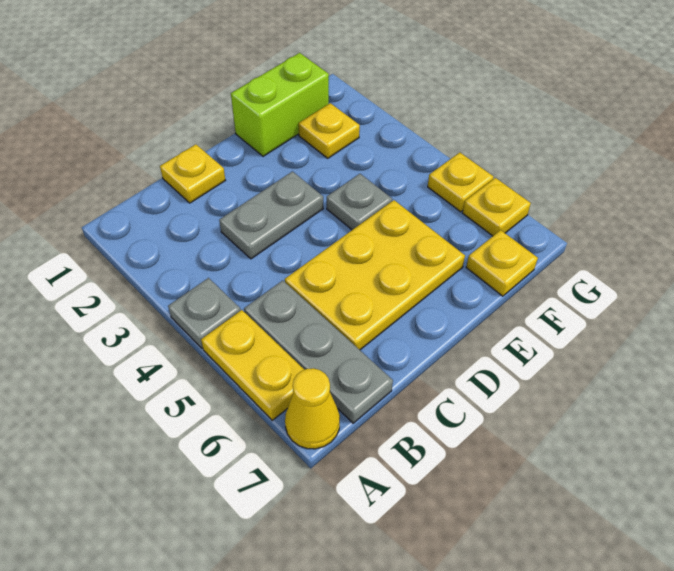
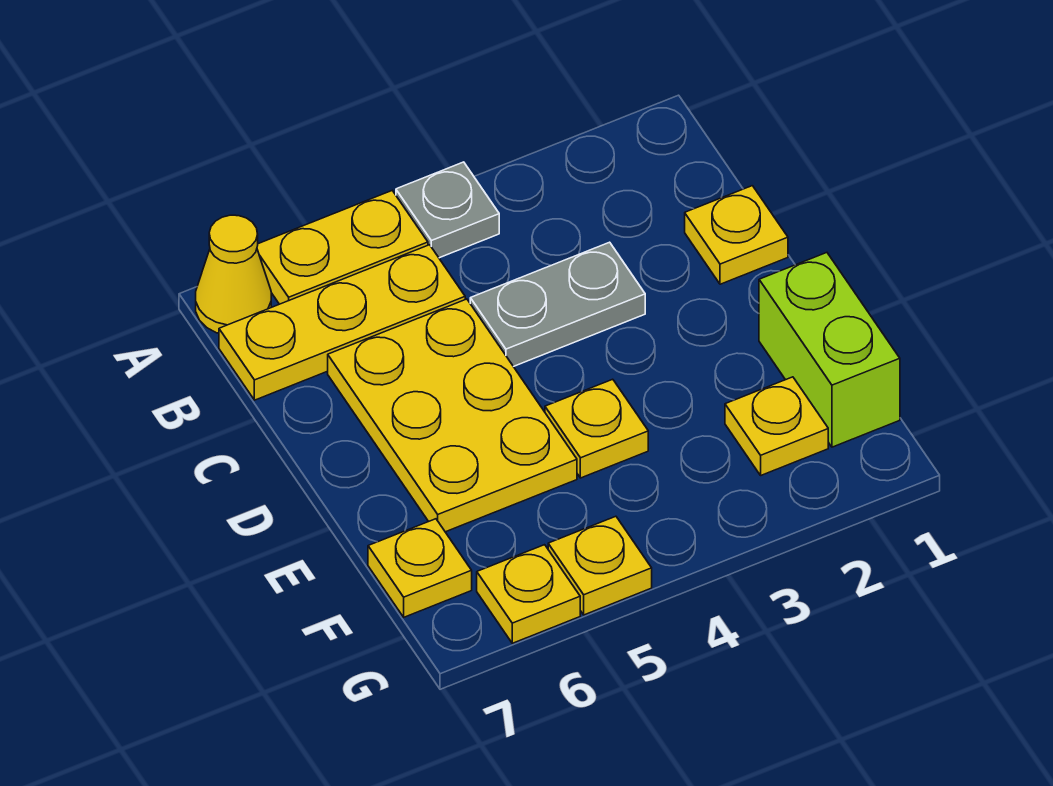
grey plate B5:B7 level 1 -> yellow plate B5:B7 level 1
grey plate C3:D3 level 1 -> grey plate C3:C4 level 1
grey plate E4 level 1 -> yellow plate E4 level 1

